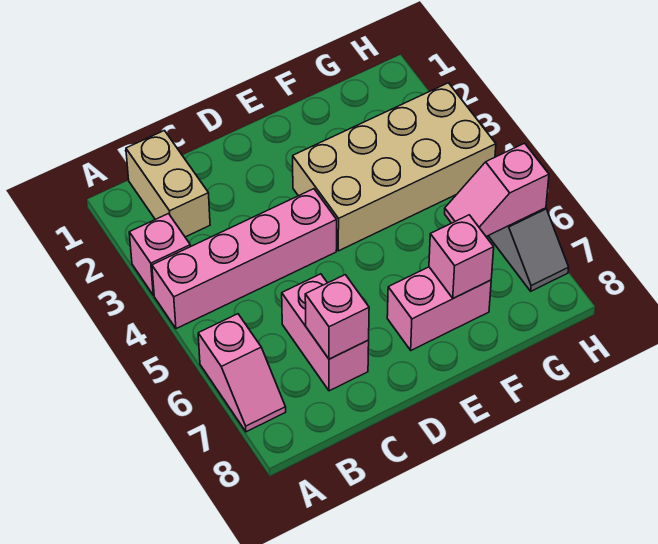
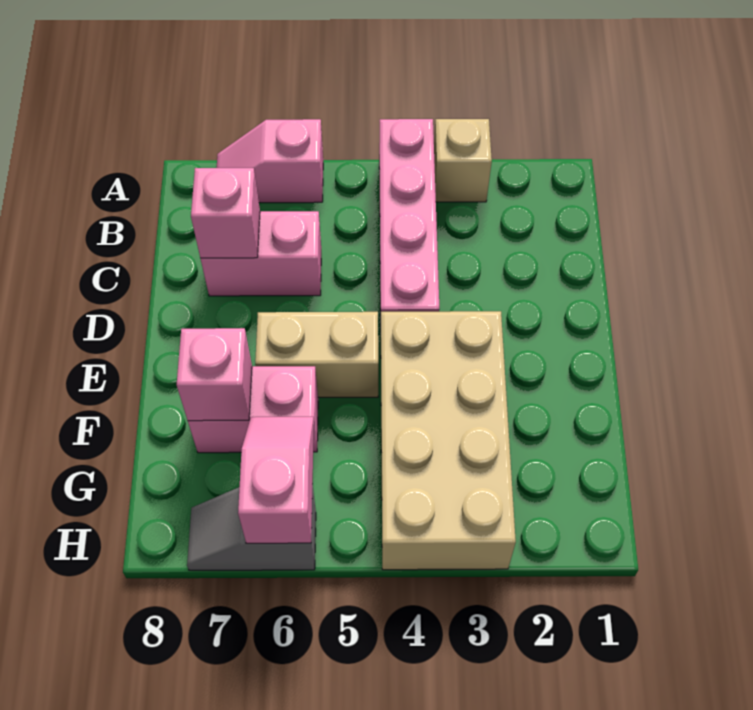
pink brick A3 level 1 -> tan brick A3 level 1
tan brick B1:B2 level 1 -> tan brick E5:E6 level 1
pink brick E7:F7 level 1 -> pink brick F6:F7 level 1

